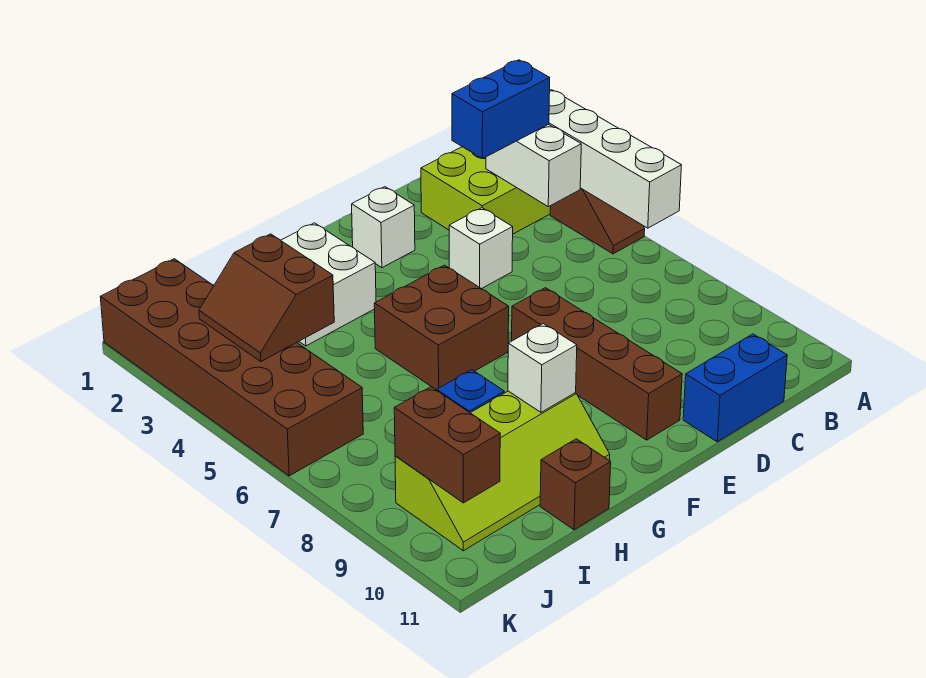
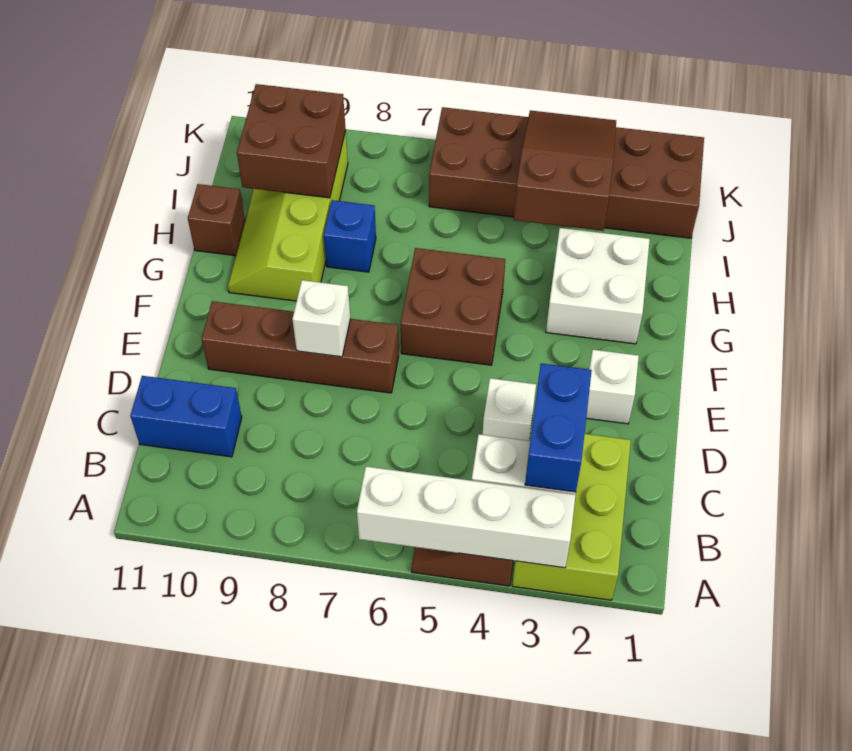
blue brick C11:D11 level 1 -> blue brick C10:C11 level 1
white brick G9 level 2 -> white brick E8 level 2
brown slope I3:J4 level 2 top I -> brown slope I3:K4 level 2 top I
brown brick J9:J10 level 2 -> brown brick I9:J10 level 2

